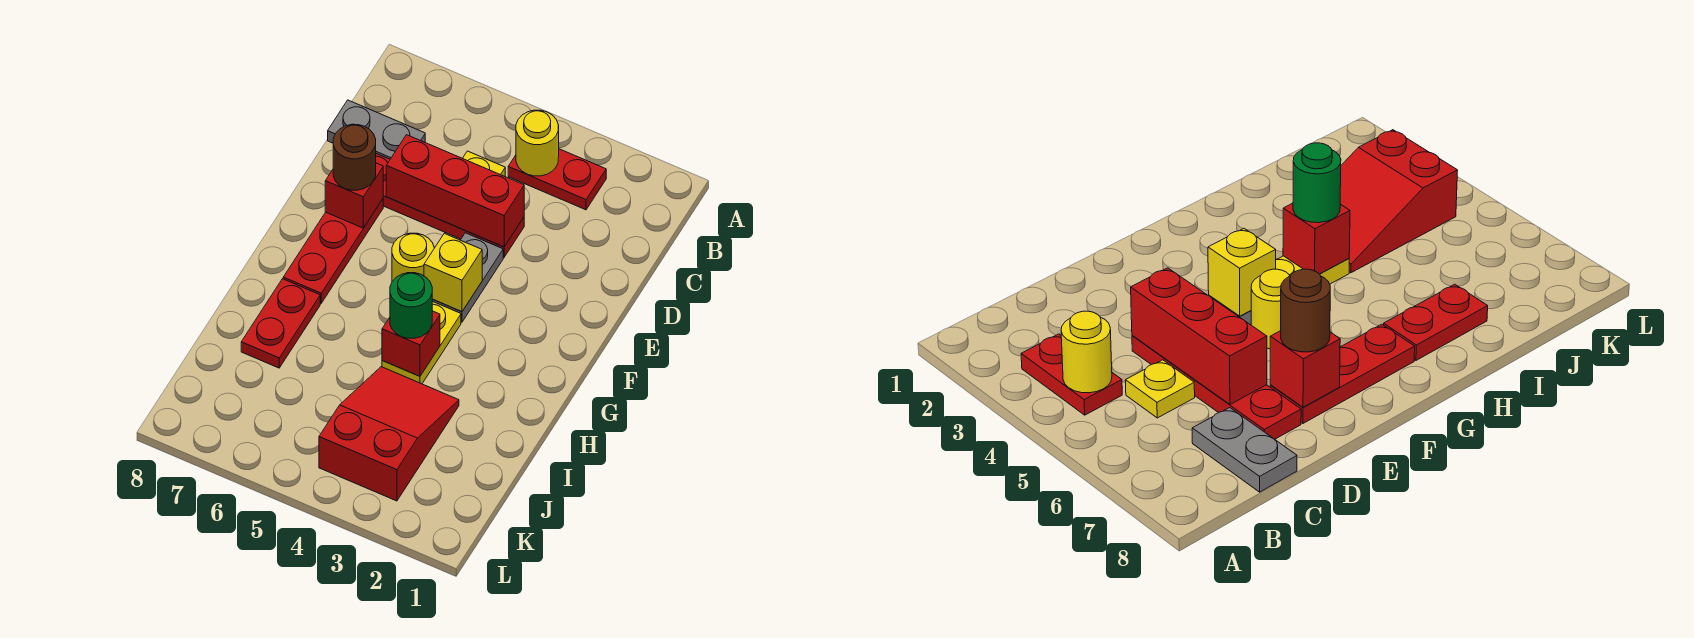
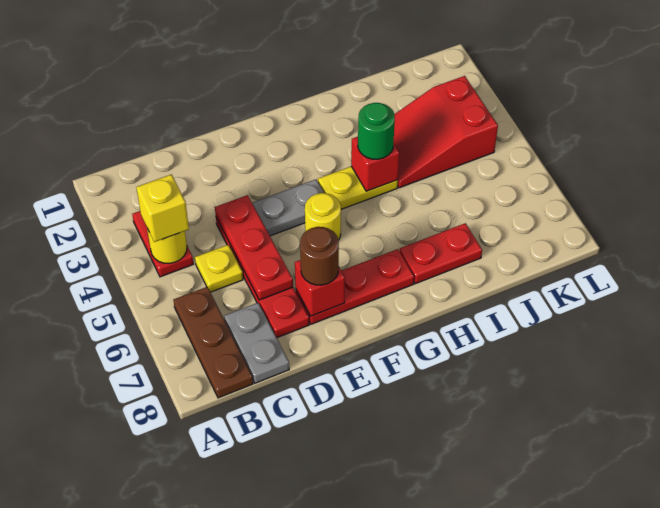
none -> brown plate B6:B8 level 1
red brick D4:D6 level 2 -> red plate D4:D6 level 2
yellow brick F4 level 2 -> yellow brick B4 level 3

